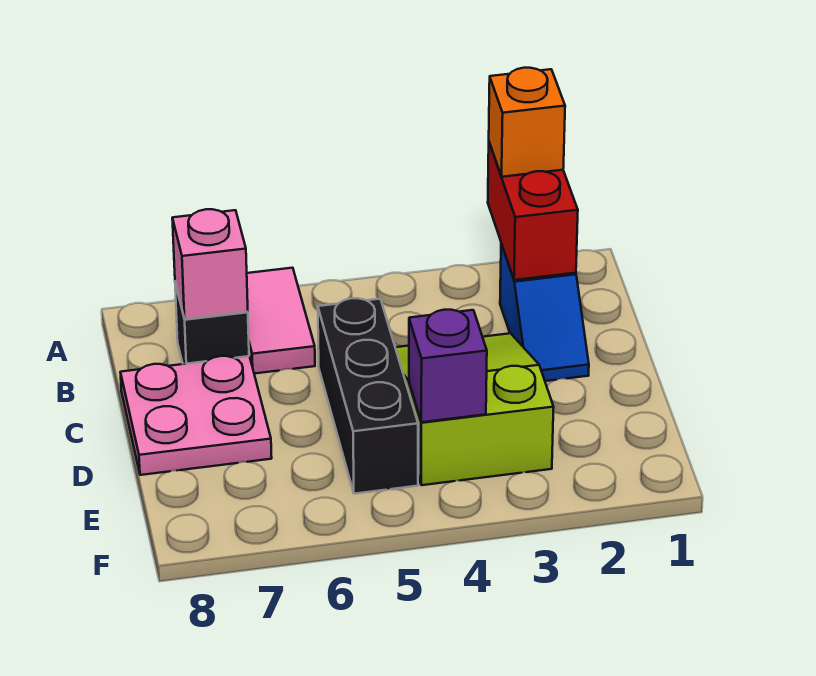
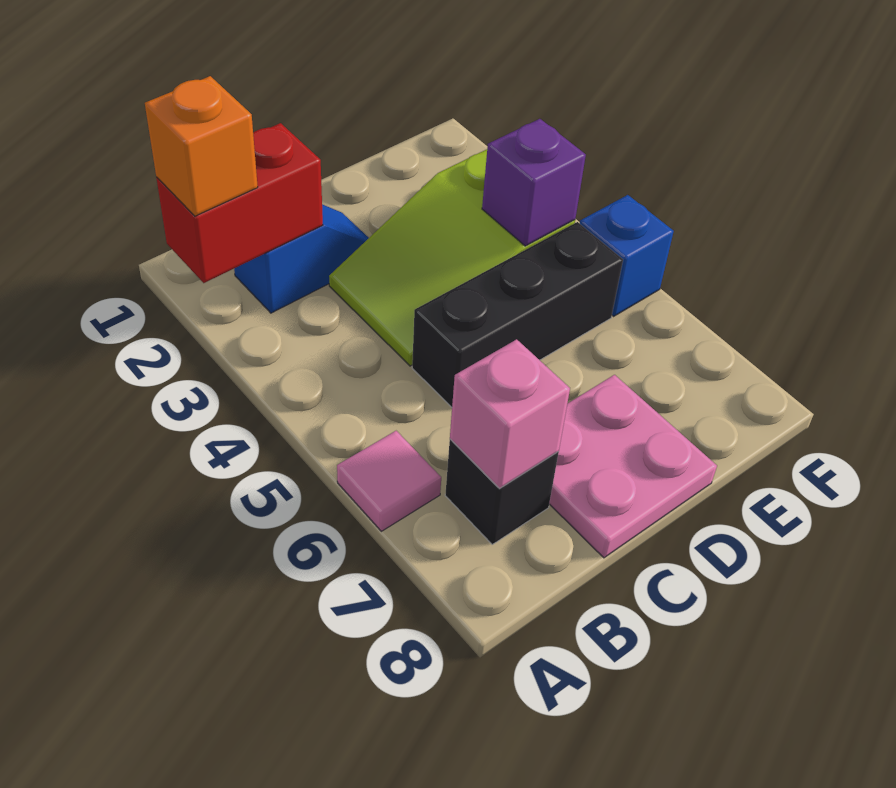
pink tile A6:B6 level 1 -> pink tile A6 level 1
none -> blue brick F5 level 1

